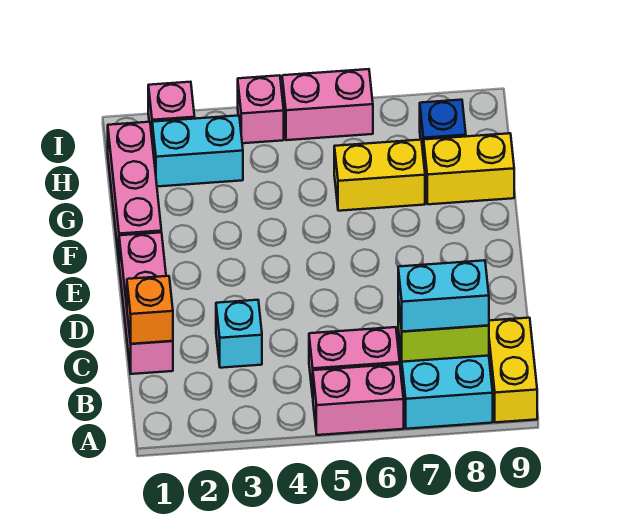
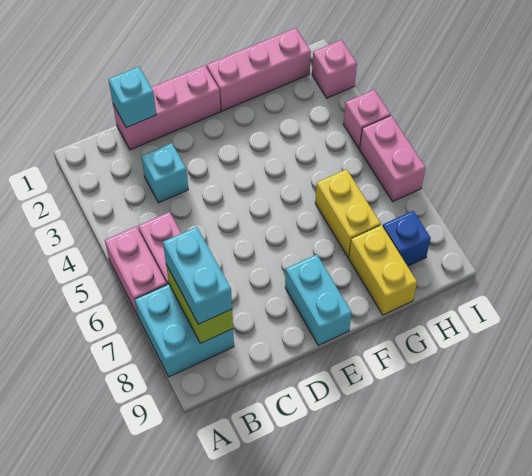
yellow brick A9:B9 level 1 -> none
orange brick C1 level 2 -> cyan brick C1 level 2
cyan brick H2:H3 level 1 -> cyan brick E8:E9 level 1

